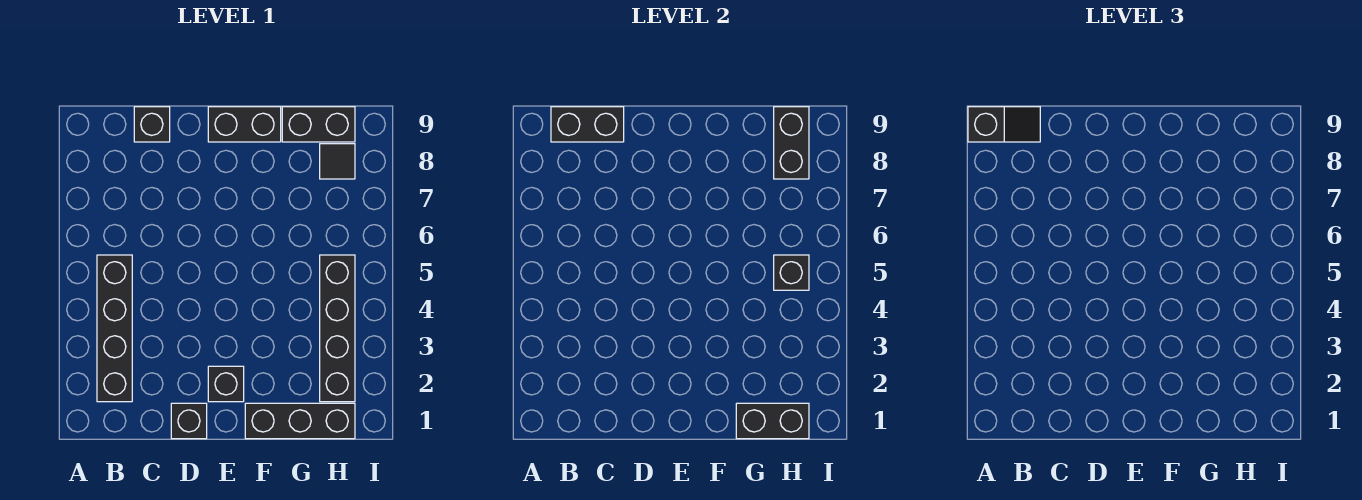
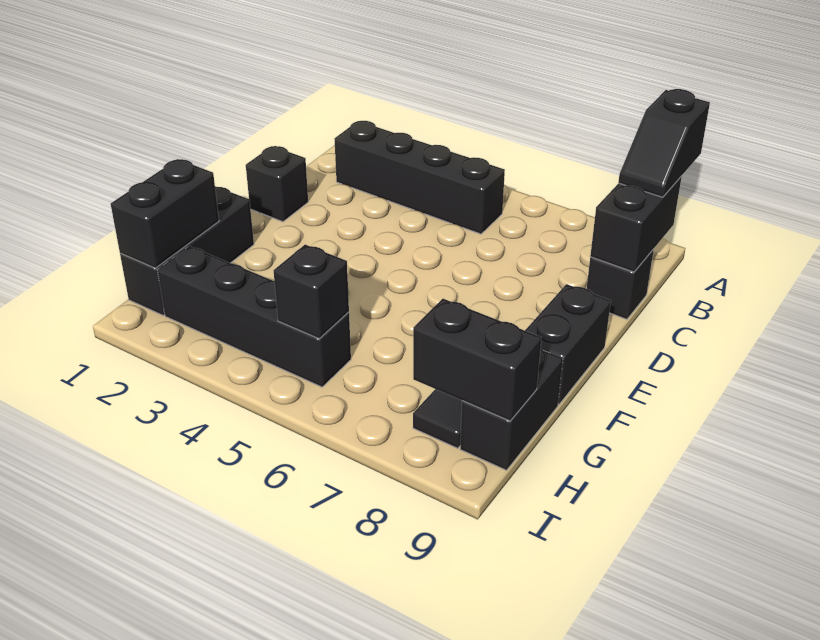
black brick E2 level 1 -> none

